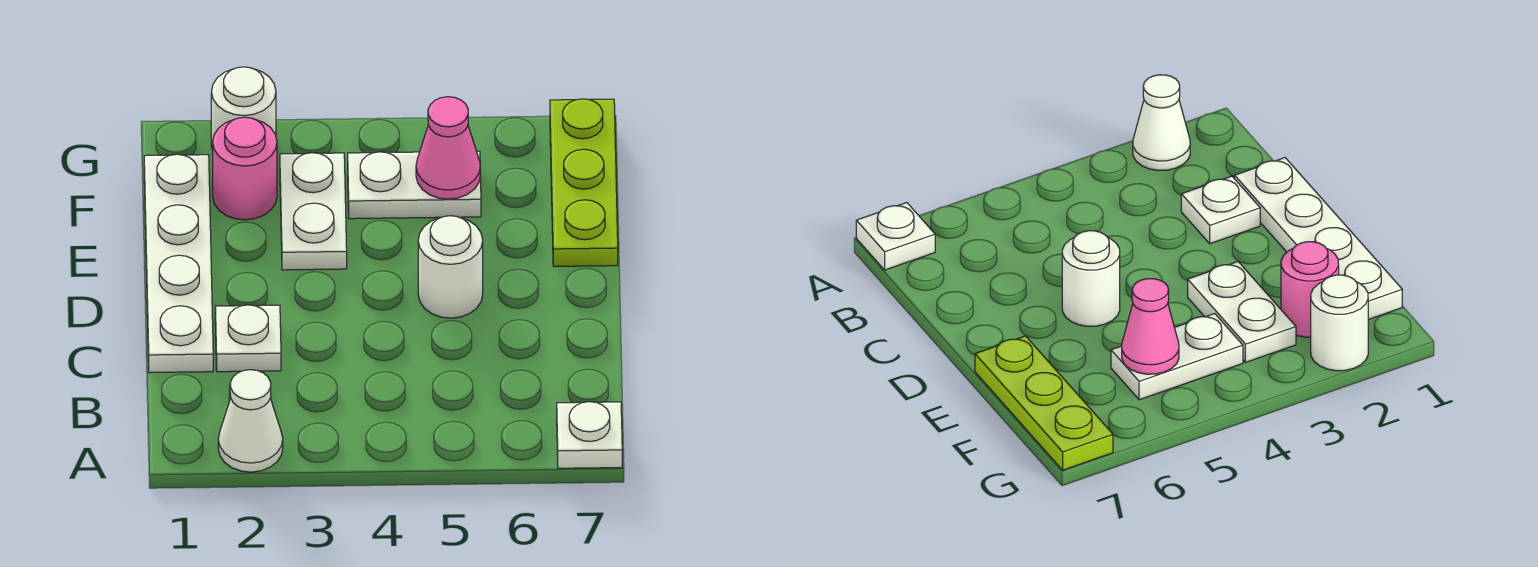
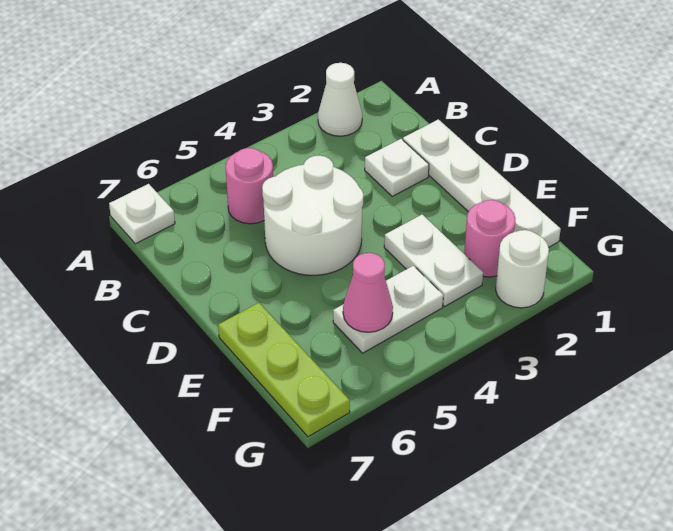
none -> pink round brick B5 level 1
white round brick D5 level 1 -> white round brick C4:D5 level 1

